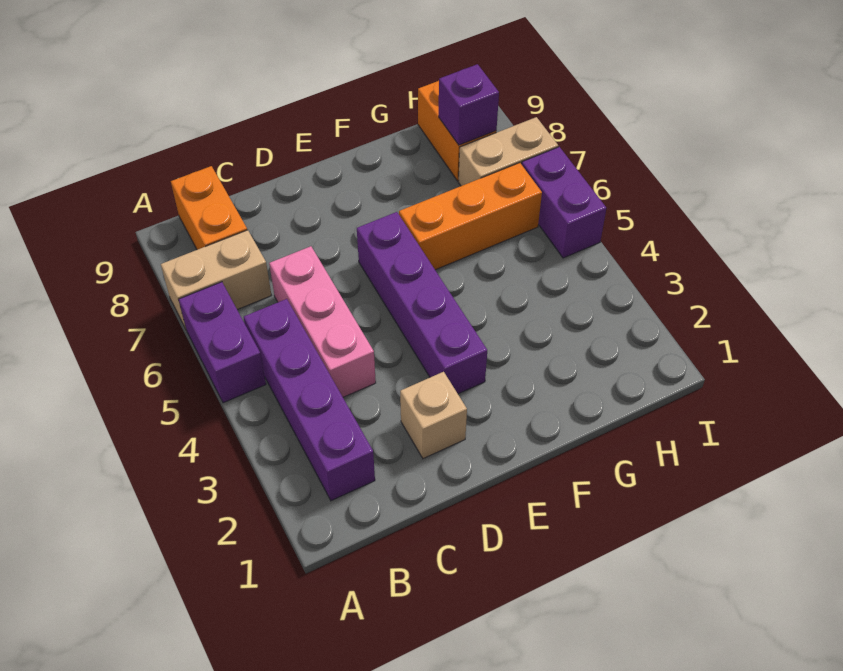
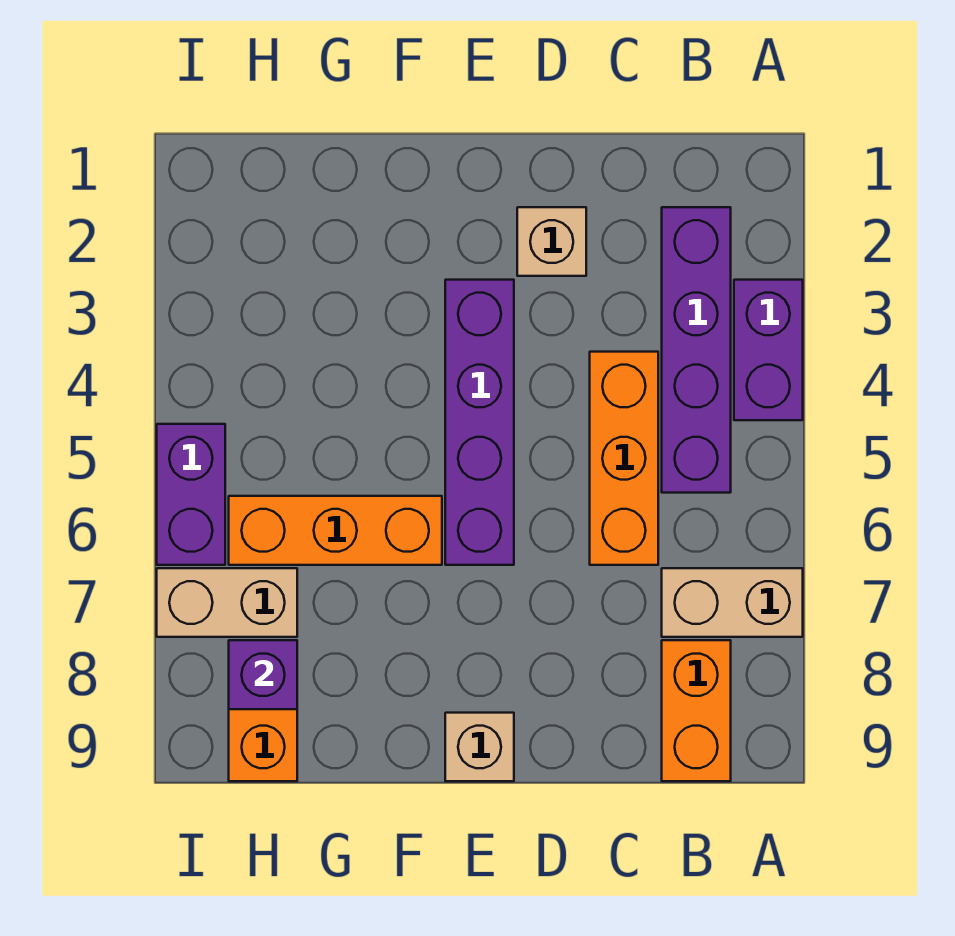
purple brick A5:A6 level 1 -> purple brick A3:A4 level 1
pink brick C4:C6 level 1 -> orange brick C4:C6 level 1
none -> tan brick E9 level 1

